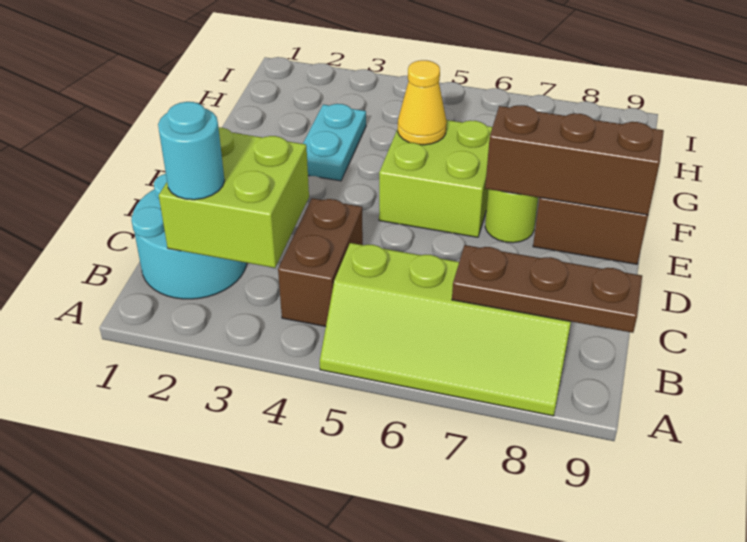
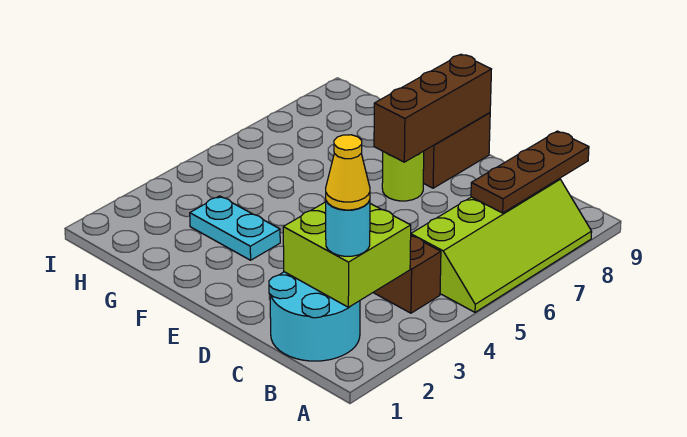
lime brick E5:F6 level 1 -> none
yellow cone F5 level 2 -> yellow cone B2 level 4

